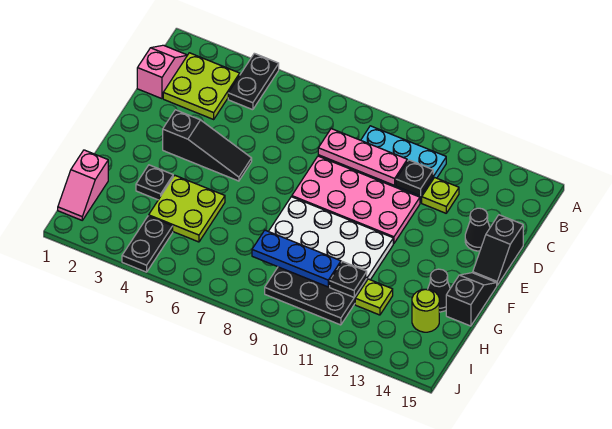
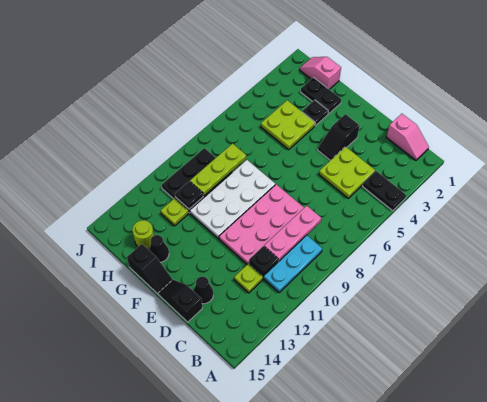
lime plate B2:C3 level 1 -> lime plate C4:D5 level 1
black slope E3:E5 level 1 top 3 -> black slope E3:E4 level 1 top 3
blue plate H8:H10 level 2 -> lime plate H8:H10 level 2
black plate I4:J4 level 1 -> black plate G2:H2 level 1

